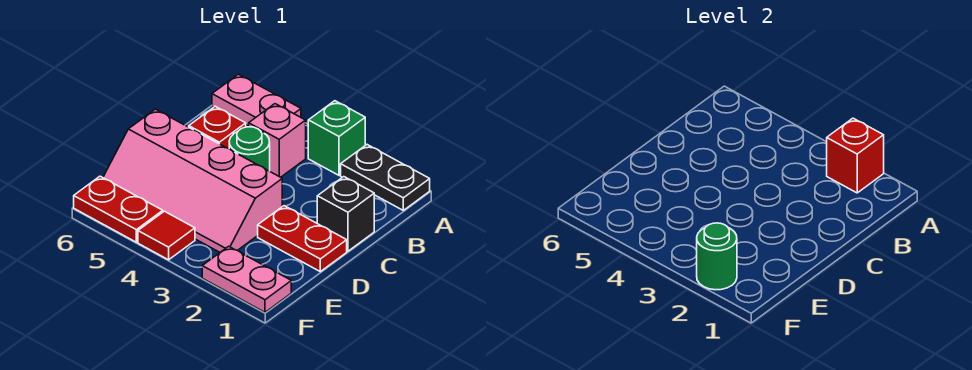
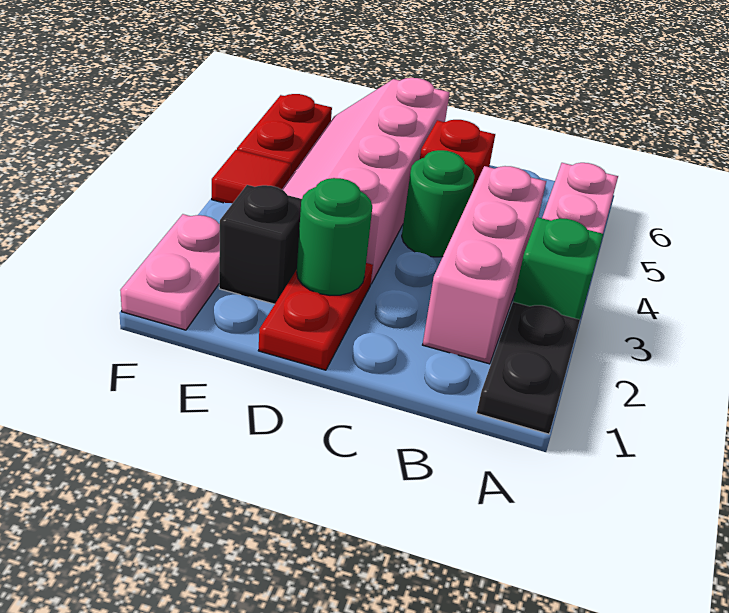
red brick A2 level 2 -> none
pink brick B4 level 1 -> pink brick B2:B4 level 1
black brick C1 level 1 -> black brick E2 level 1
green round brick F2 level 2 -> green round brick D2 level 2

